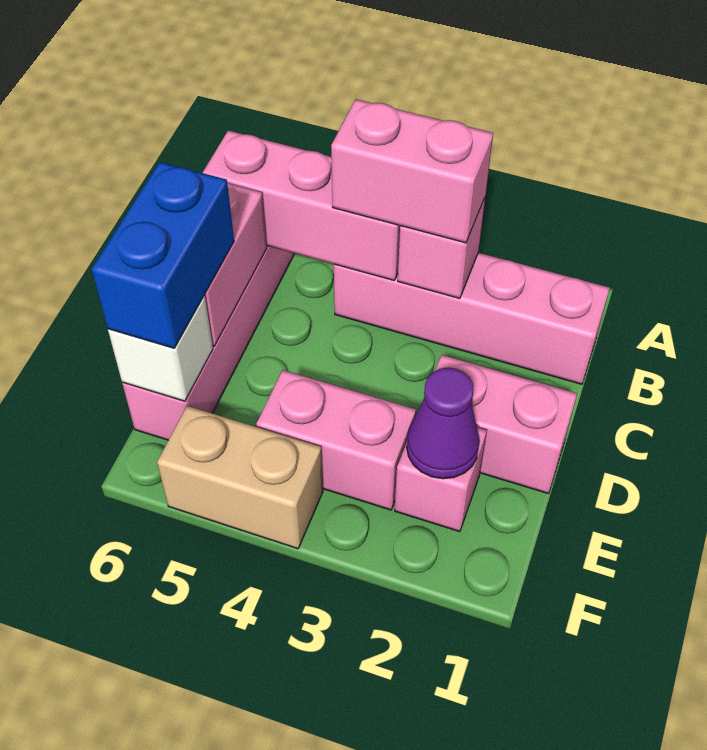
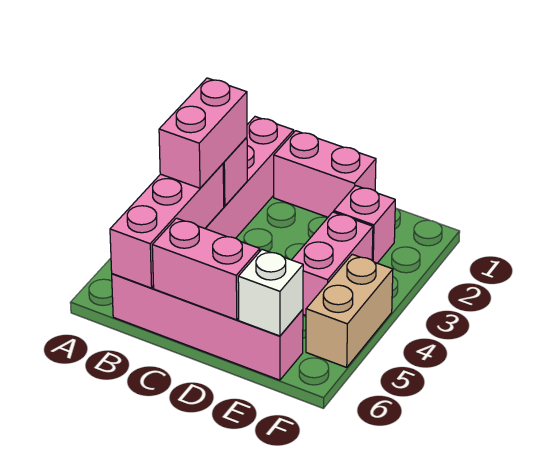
pink brick D1:D2 level 1 -> pink brick C1:D1 level 1
blue brick D6:E6 level 3 -> none
purple cone E2 level 2 -> none

